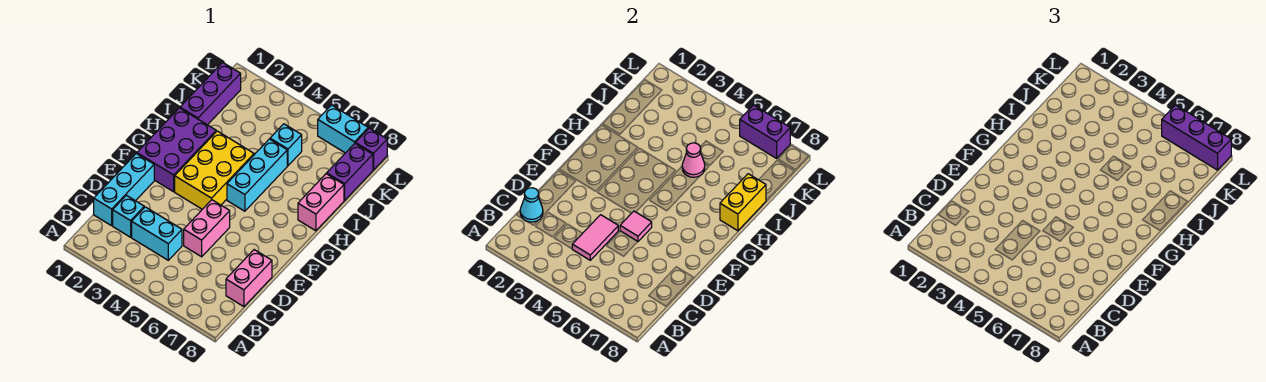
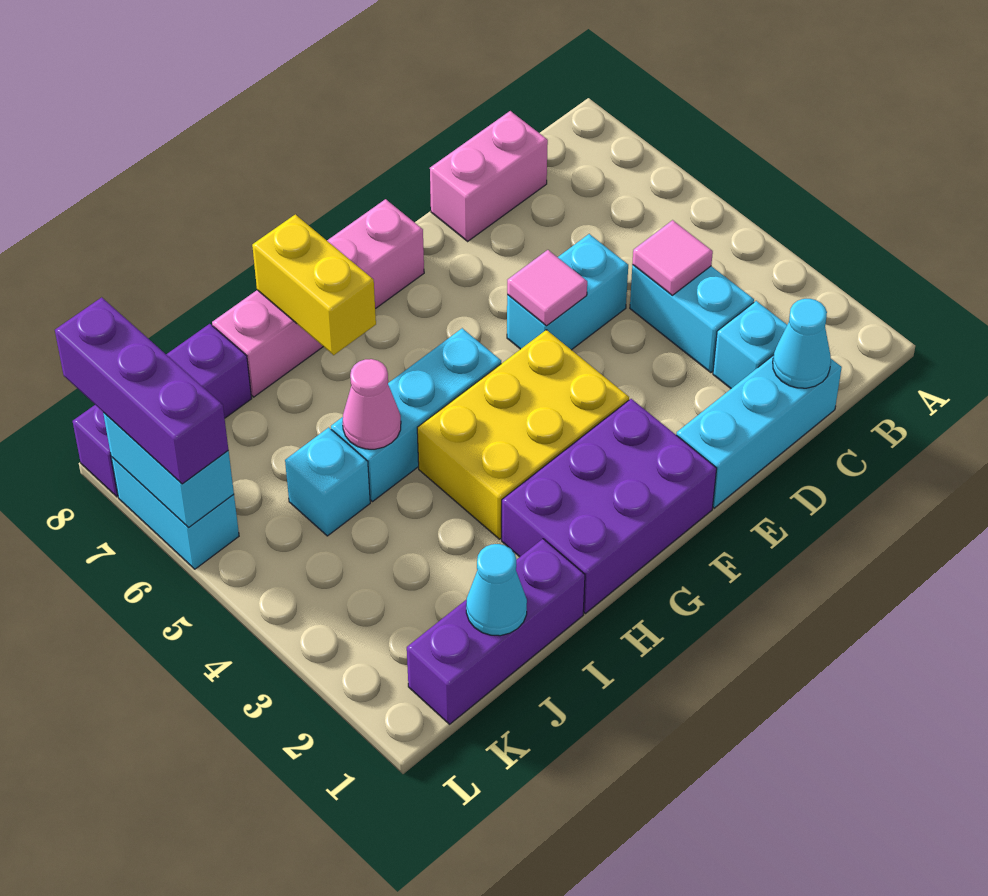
pink tile C4:D4 level 2 -> pink tile C4 level 2
pink brick D5:E5 level 1 -> cyan brick D5:E5 level 1
pink brick H8:I8 level 1 -> pink brick F8:I8 level 1
yellow brick H8:I8 level 2 -> yellow brick H7:H8 level 2
none -> cyan cone J1 level 2
purple brick L6:L7 level 2 -> cyan brick L6:L7 level 2

